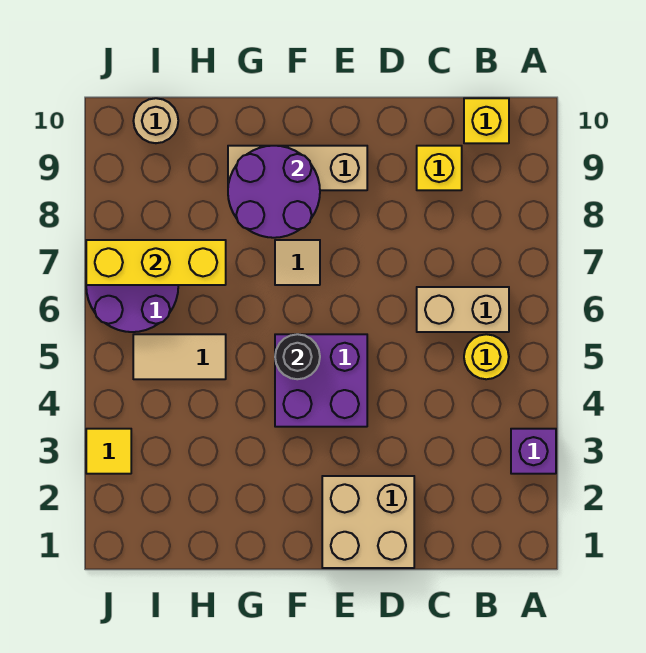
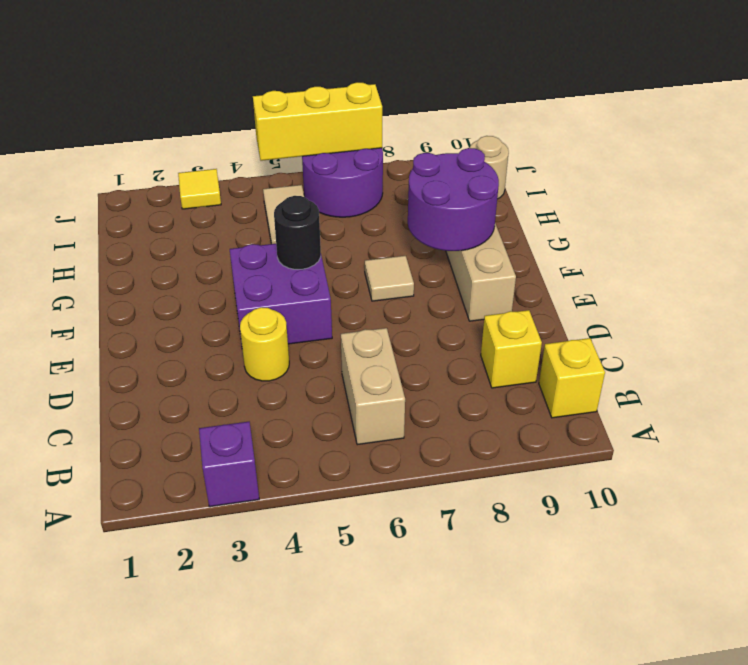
yellow round brick B5 level 1 -> yellow round brick D4 level 1
tan brick D1:E2 level 1 -> none
yellow brick H7:J7 level 2 -> yellow brick J5:J7 level 2

